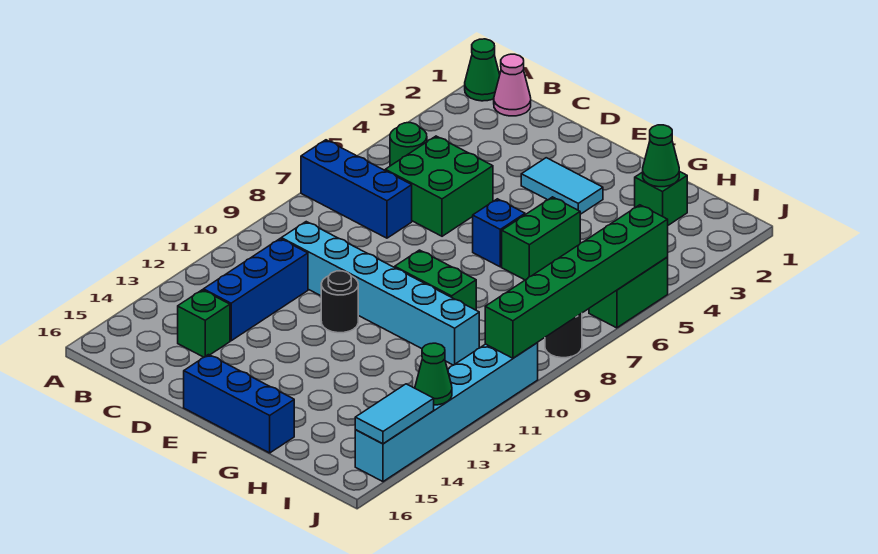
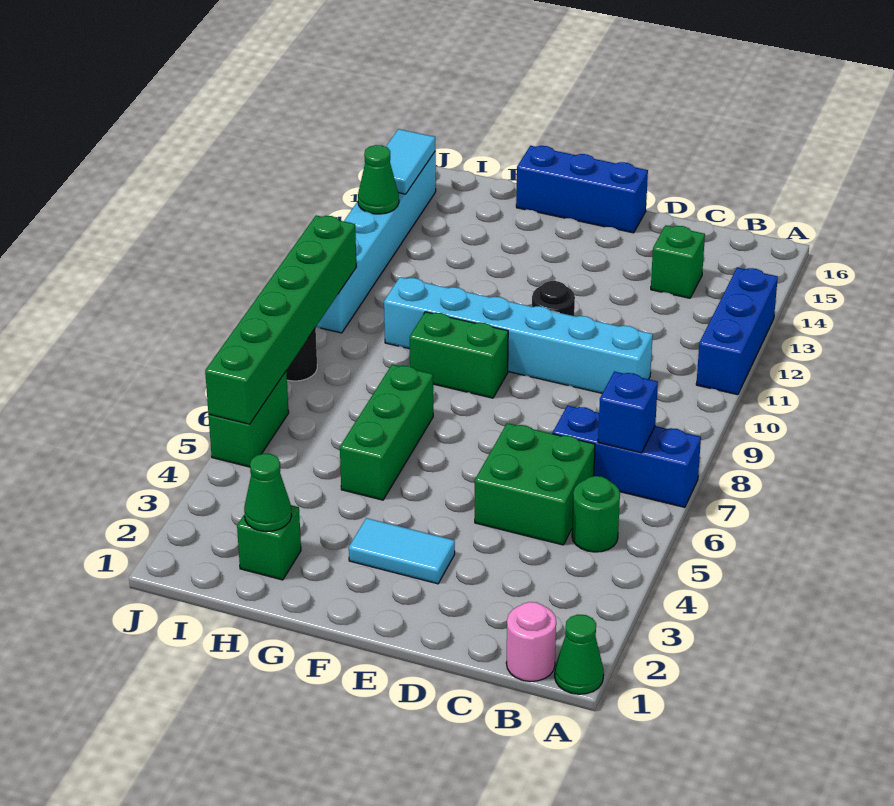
pink cone B1 level 1 -> pink round brick B1 level 1
blue brick C11:C13 level 1 -> blue brick A11:A13 level 1
blue brick F6 level 1 -> blue brick B7 level 2
green brick G5:G6 level 1 -> green brick G5:G7 level 1

